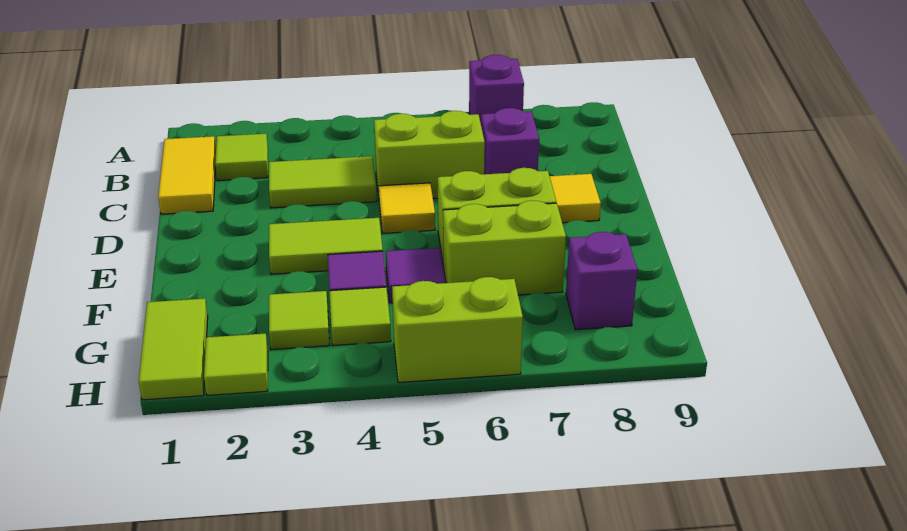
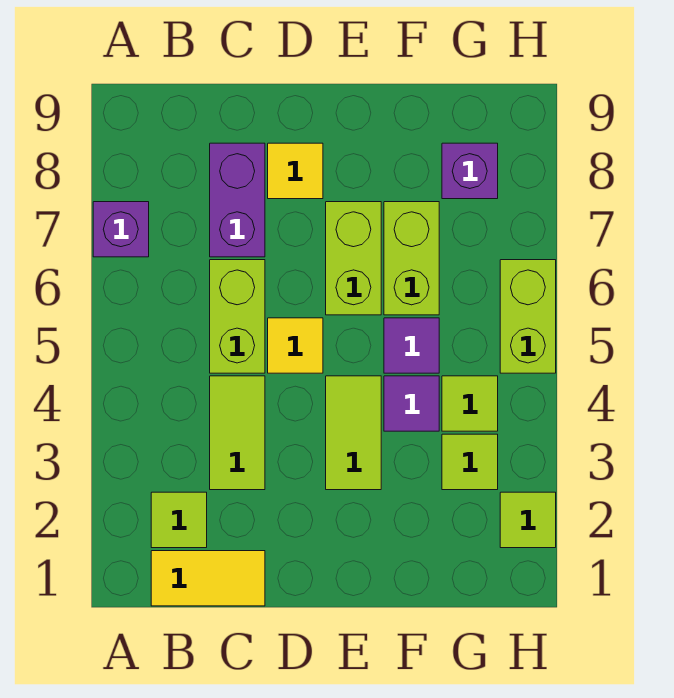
purple brick C7 level 1 -> purple brick C7:C8 level 1
lime tile G1:H1 level 1 -> none

